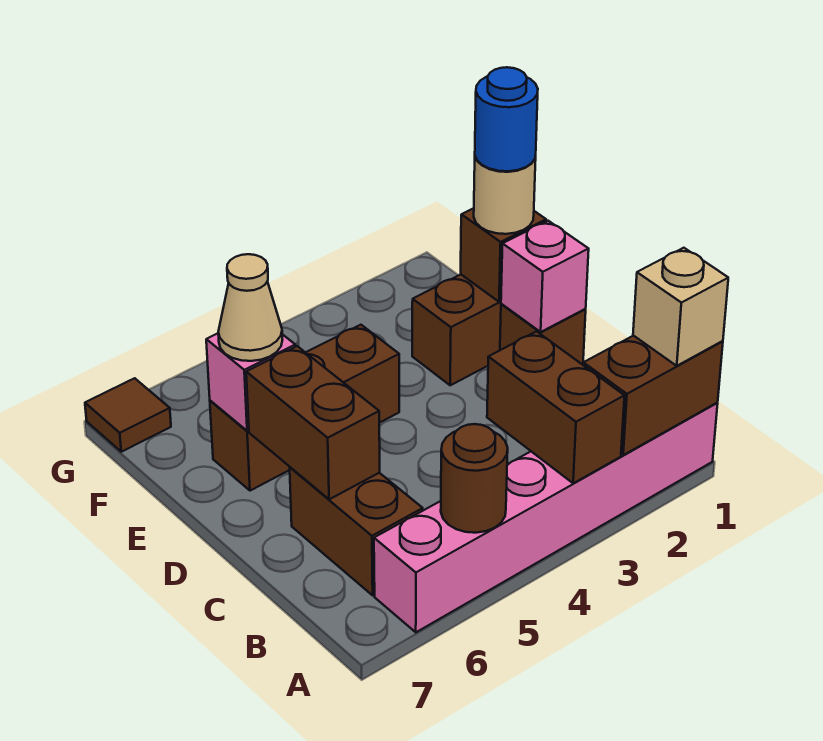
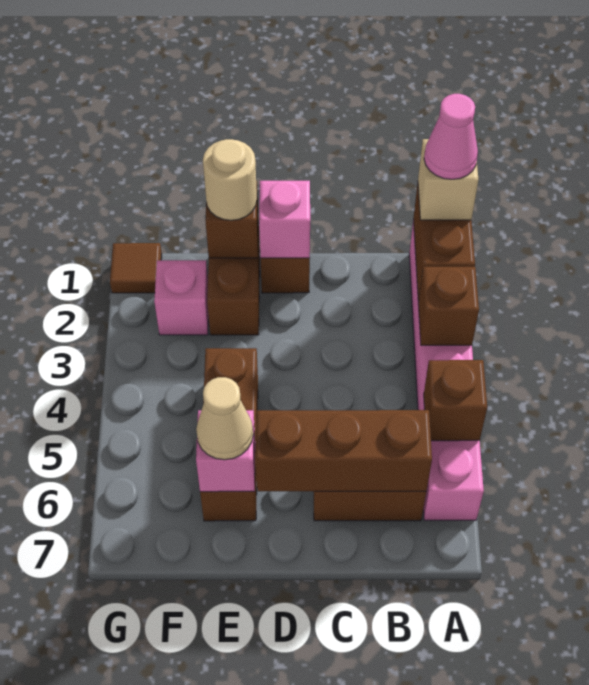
none -> pink cone A1 level 4
brown brick A3:B3 level 2 -> brown brick A3 level 2
brown round brick A5 level 2 -> brown brick A5 level 2
brown brick C6:D6 level 2 -> brown brick B6:D6 level 2
blue round brick E1 level 4 -> none
none -> pink brick F2 level 1
brown tile G7 level 1 -> brown tile G1 level 1

